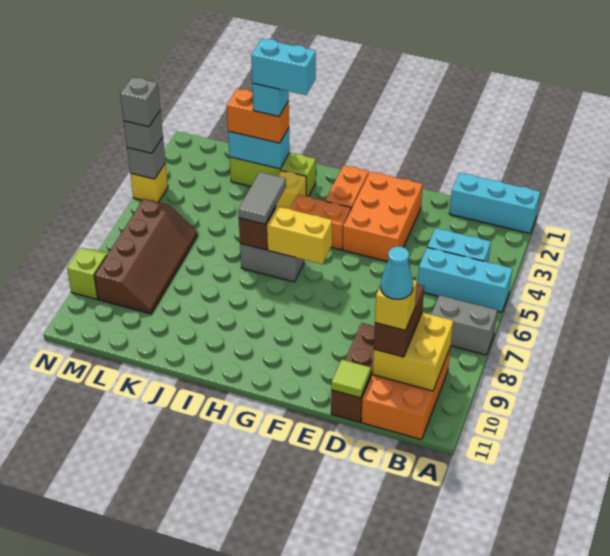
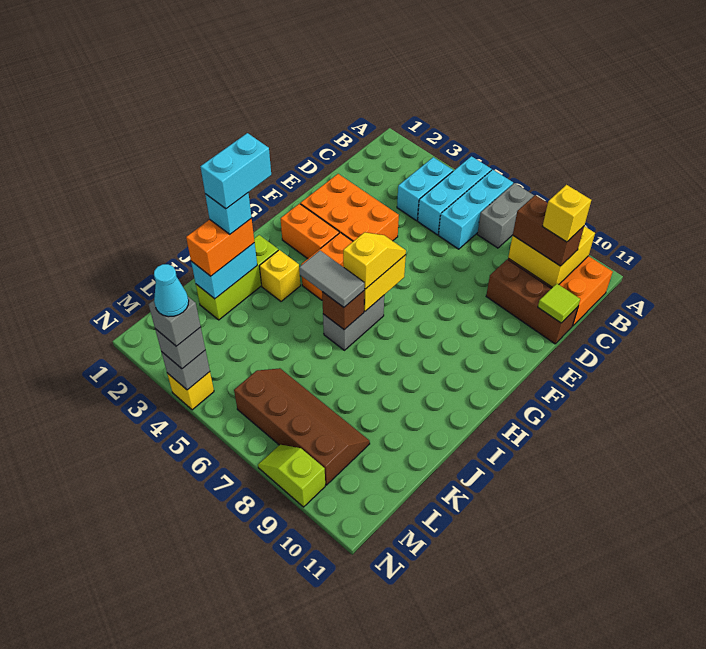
cyan brick A1:C1 level 1 -> cyan brick A6:C6 level 1
cyan cone C10 level 5 -> cyan cone N4 level 5
none -> yellow slope G6:H6 level 3 top H

